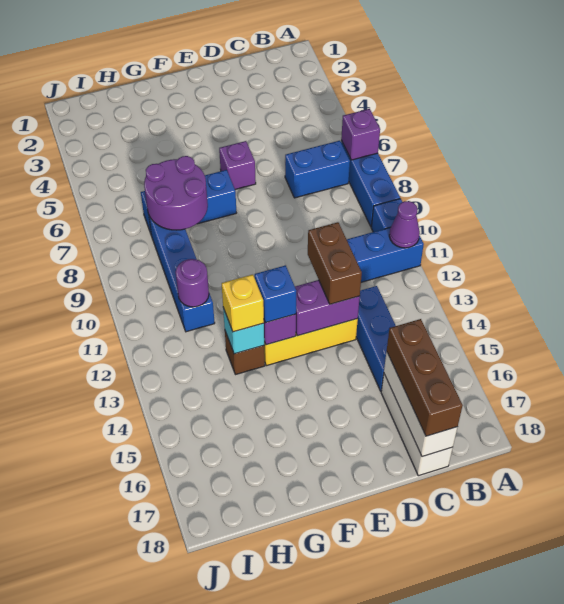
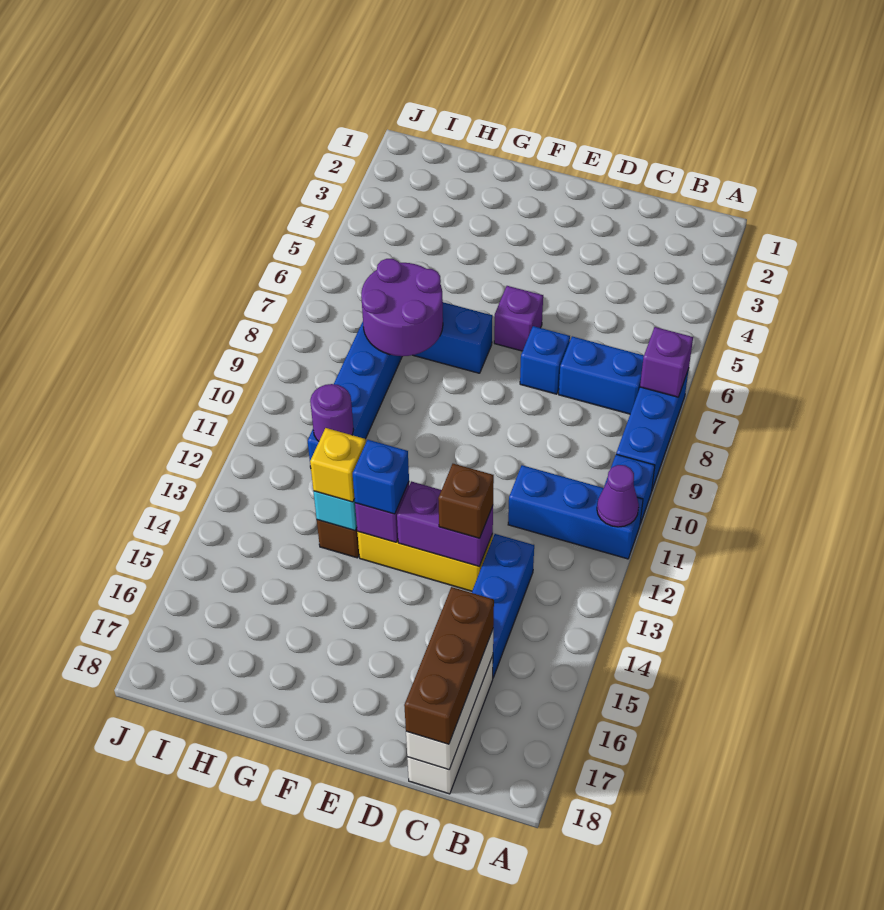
none -> blue brick D7 level 1
brown brick D12:D13 level 3 -> brown brick D13 level 3

